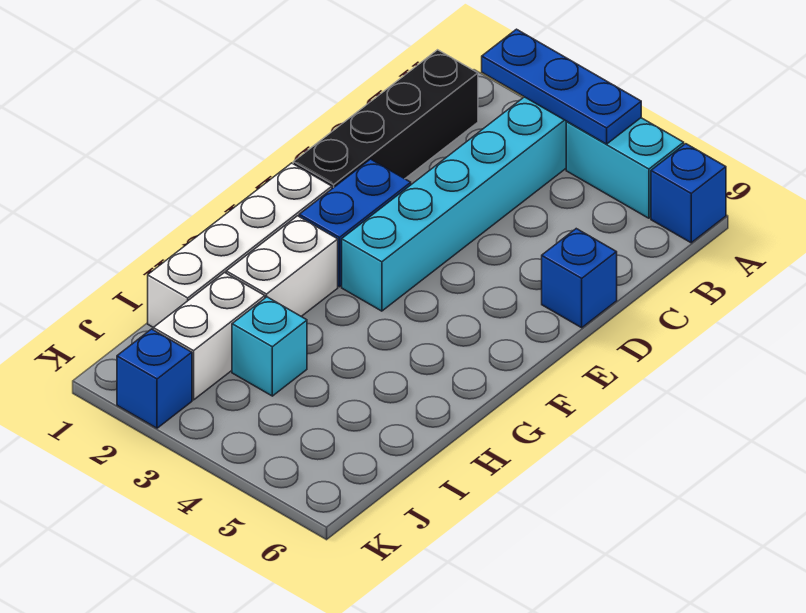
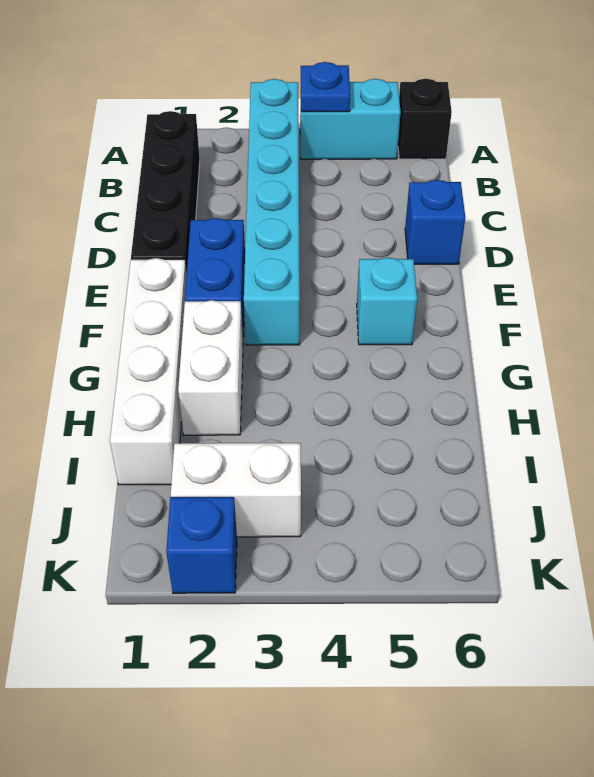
blue plate A2:A4 level 2 -> blue plate A4 level 2
blue brick A6 level 1 -> black brick A6 level 1
white brick I2:J2 level 1 -> white brick J2:J3 level 1
cyan brick I3 level 1 -> cyan brick F5 level 1

